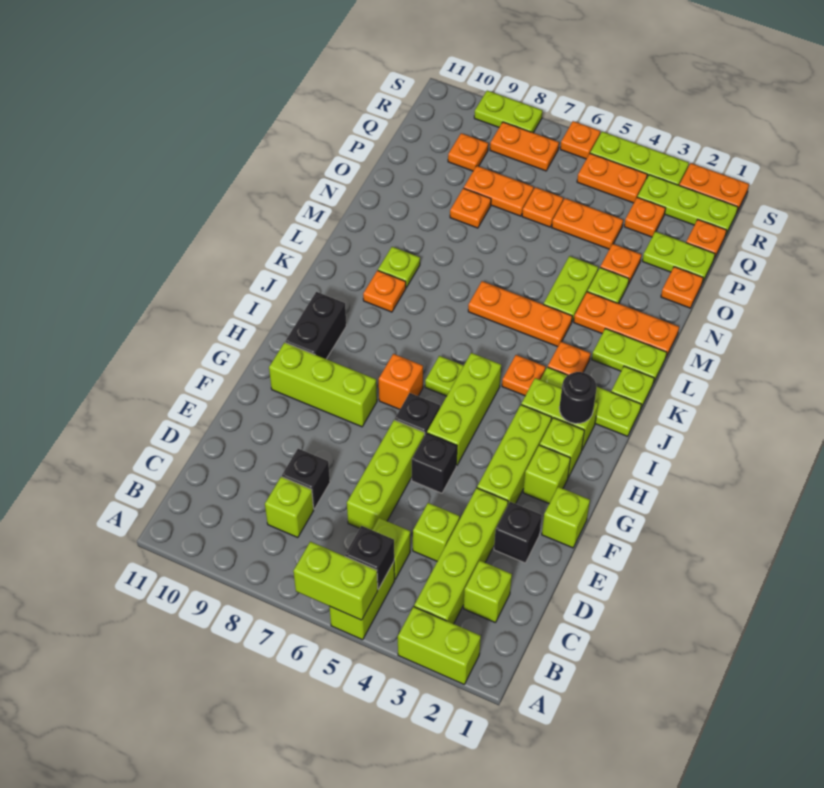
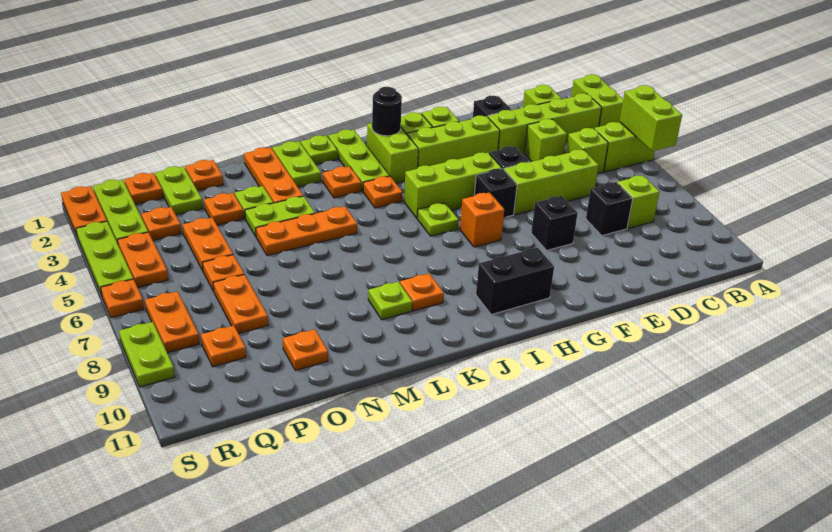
black brick B5 level 2 -> black brick F8 level 1
lime brick F1 level 1 -> none
lime brick G8:G10 level 1 -> none
orange plate L4:L6 level 1 -> orange plate L5:N5 level 1
orange plate O8 level 1 -> orange plate O10 level 1

